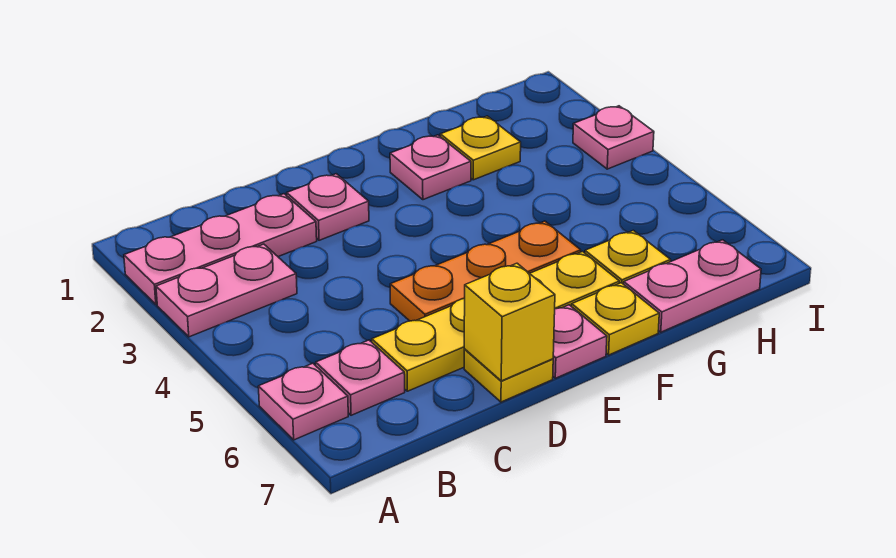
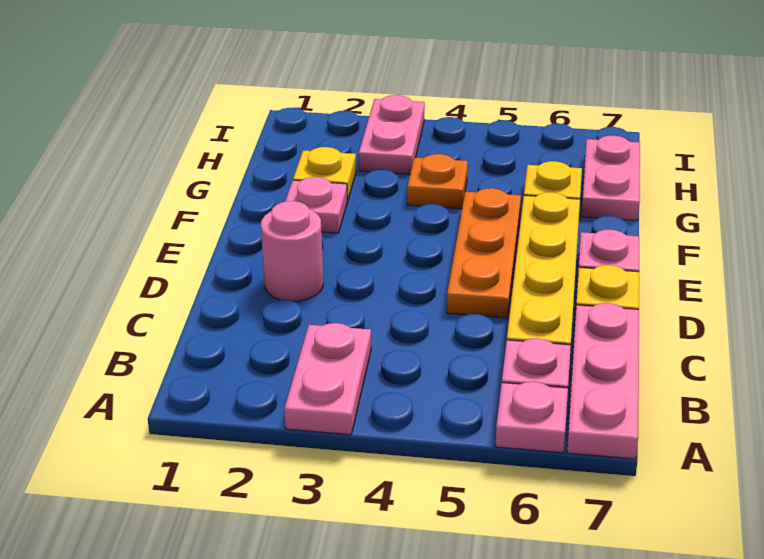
pink plate A2:C2 level 1 -> pink plate A7:C7 level 1
pink plate D2 level 1 -> pink round brick D2 level 1
yellow brick D7 level 2 -> none
yellow plate F7 level 1 -> none
none -> orange plate G4 level 1
pink plate I3 level 1 -> pink plate H3:I3 level 1

